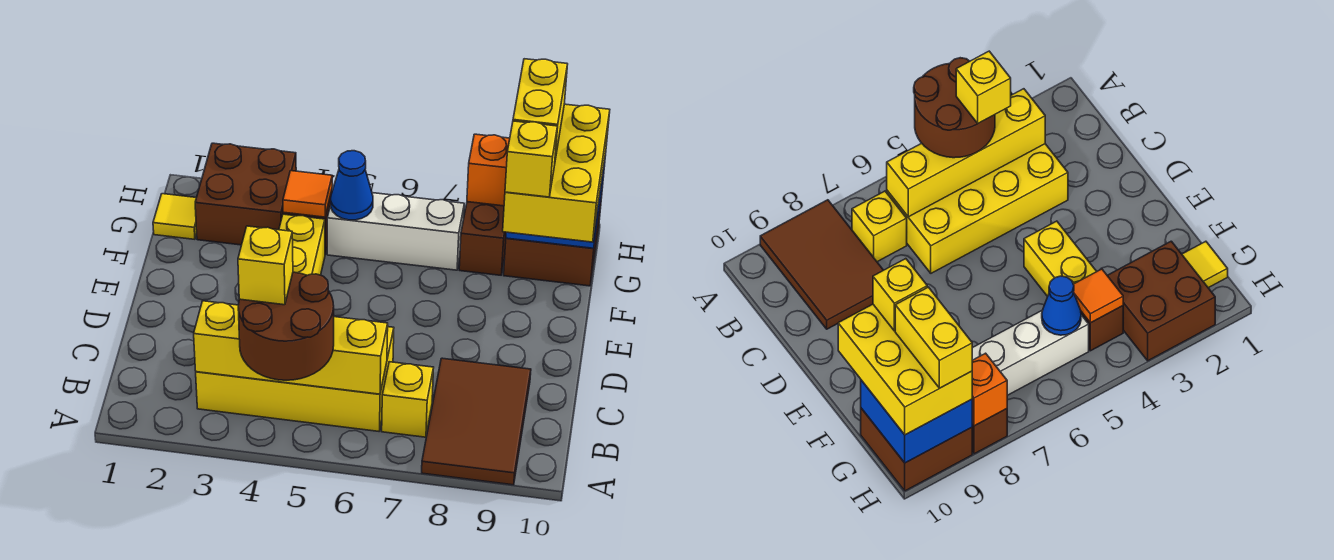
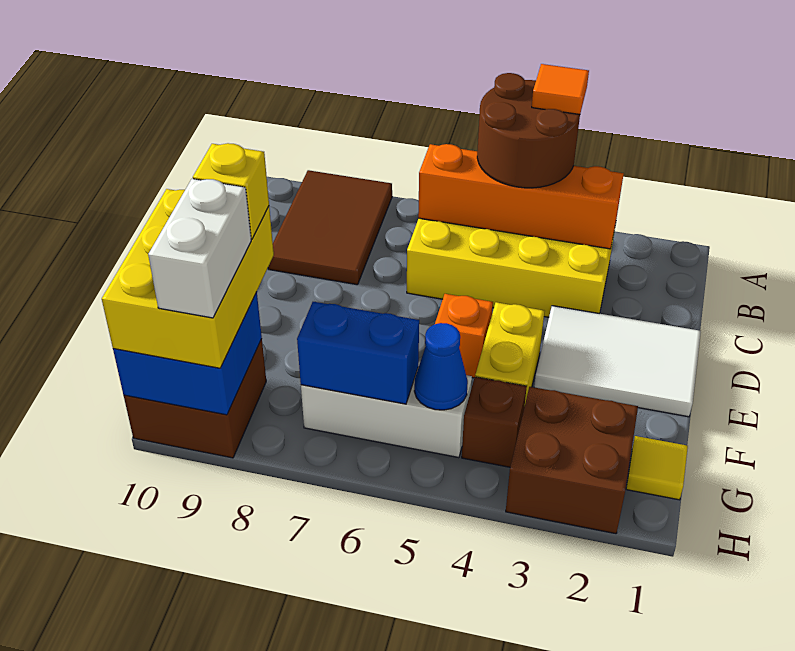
yellow brick B3:B6 level 2 -> orange brick B3:B6 level 2
yellow brick B4 level 4 -> none
yellow brick B7 level 1 -> none
none -> white tile D1:E3 level 1
orange tile G4 level 2 -> orange tile A4 level 4
none -> blue brick G6:G7 level 2
brown brick G8:H8 level 1 -> none
yellow brick G9:H9 level 4 -> white brick G9:H9 level 4
orange brick H8 level 2 -> orange brick E5 level 1

